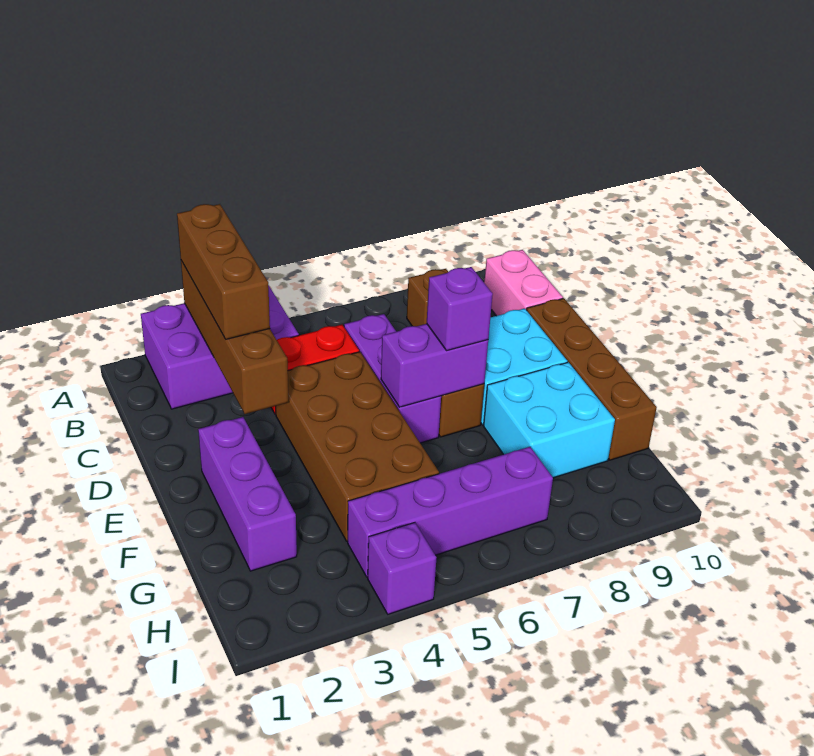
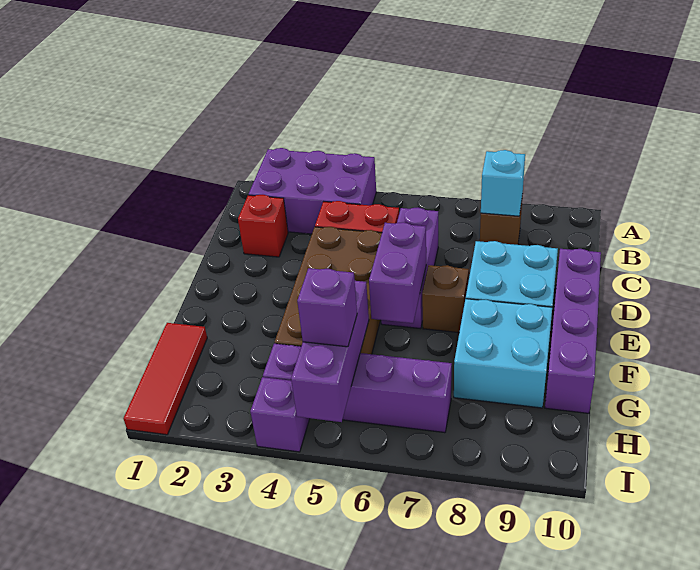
brown brick A3:D3 level 2 -> none
brown brick A3:C3 level 3 -> none
none -> cyan brick B8 level 2
pink brick B10:C10 level 1 -> none
none -> red brick C2 level 1
brown brick D10:G10 level 1 -> purple brick D10:G10 level 1
purple brick E2:G2 level 1 -> purple brick G5:I5 level 2
purple brick E6:E7 level 2 -> purple brick E6:F6 level 2
purple brick E7 level 3 -> purple brick H5 level 3
none -> red tile G1:I1 level 1

